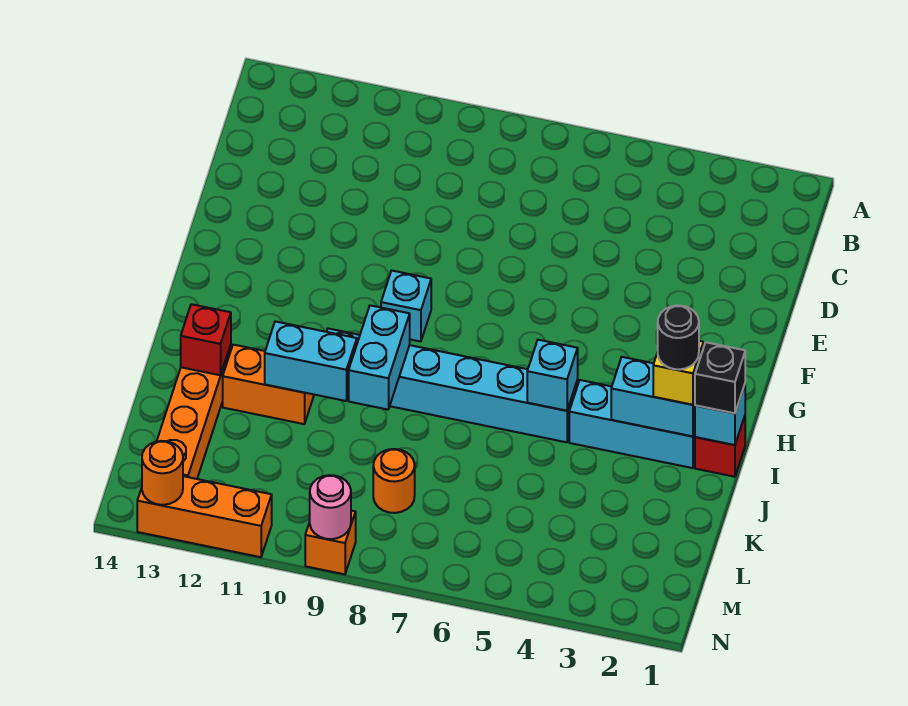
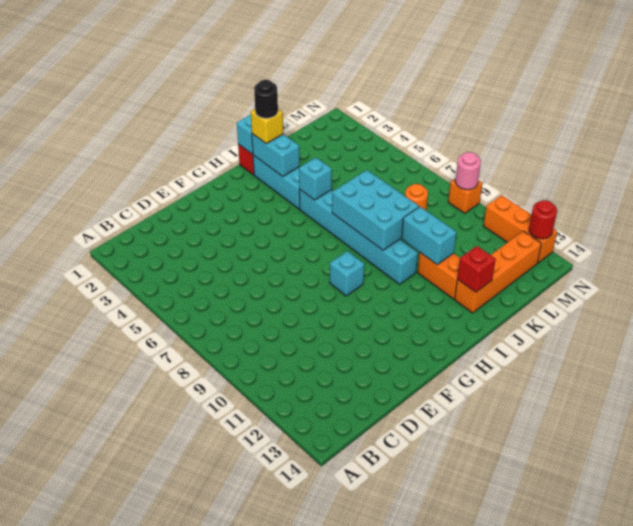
black brick I1 level 3 -> none
cyan brick I9:J9 level 2 -> cyan brick I7:J9 level 2
orange round brick N13 level 2 -> red round brick N13 level 2

